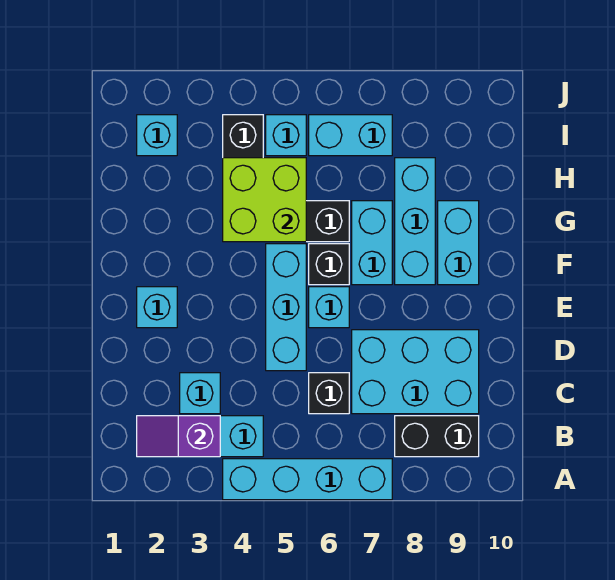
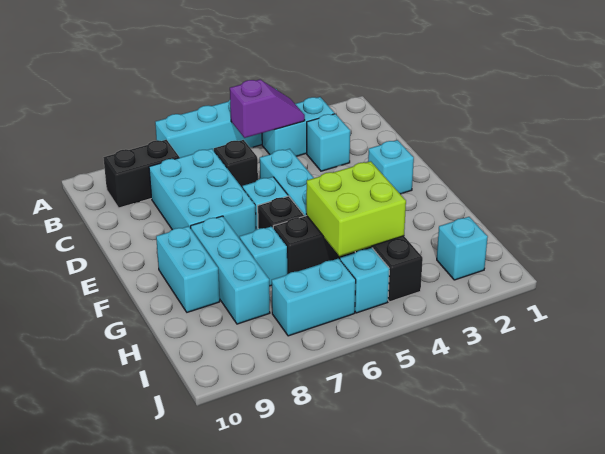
purple slope B2:B3 level 2 top 3 -> purple slope B4:B5 level 2 top 5
cyan brick C7:D9 level 1 -> cyan brick C7:E8 level 1
cyan brick F7:G7 level 1 -> cyan brick G7 level 1

